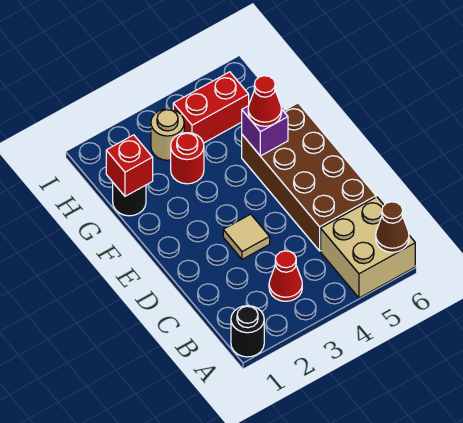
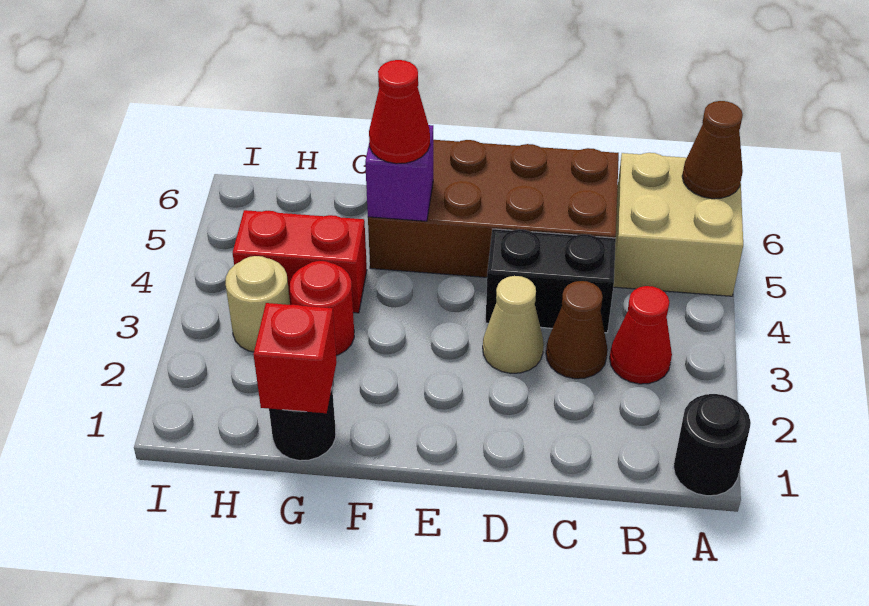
none -> brown cone C3 level 1
none -> black brick C4:D4 level 1
tan tile D3 level 1 -> tan cone D3 level 1
red brick H4:H5 level 1 -> red brick G4:H4 level 1

